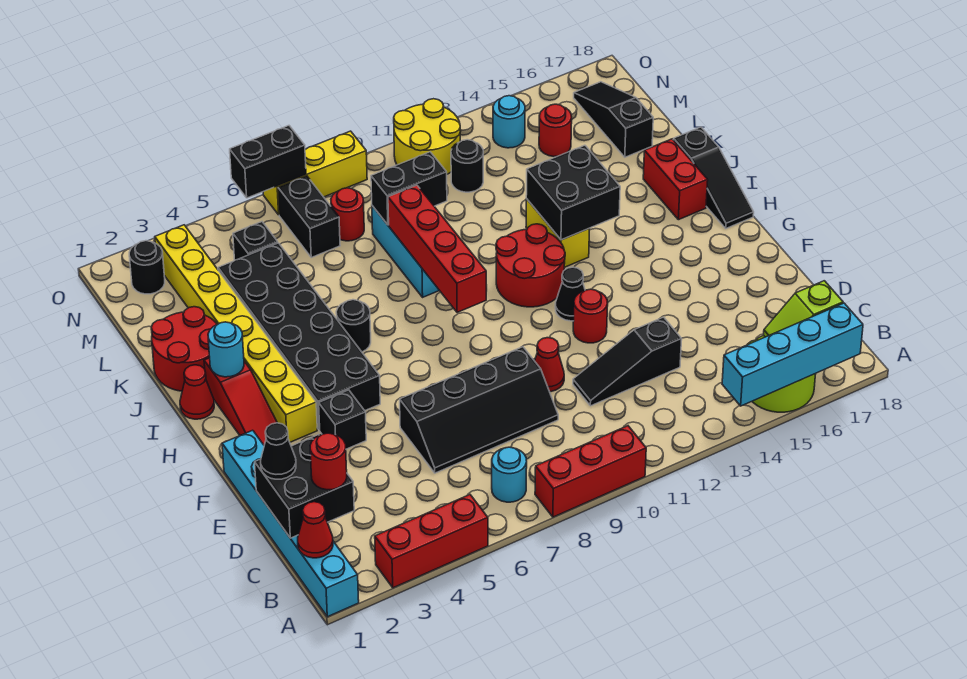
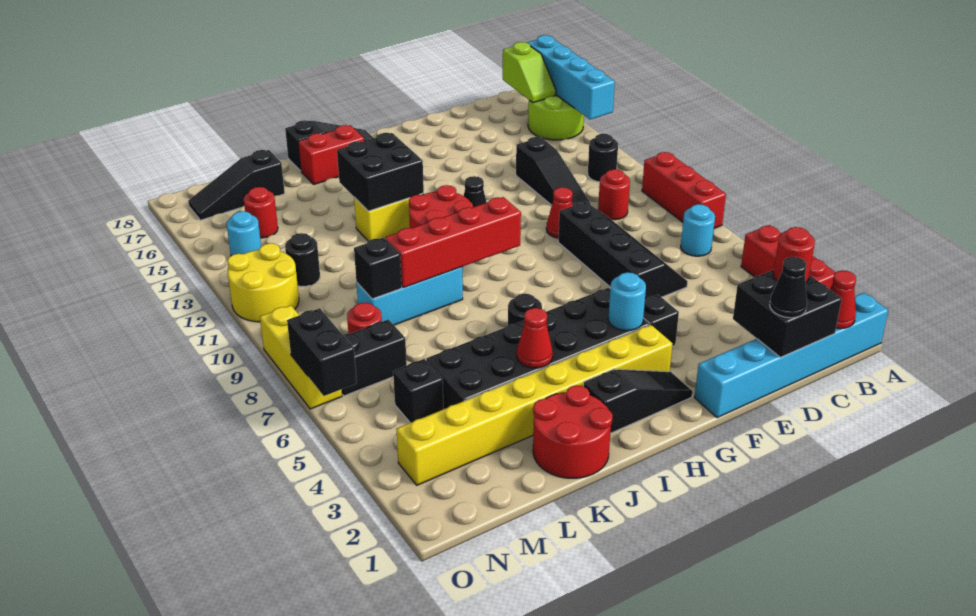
red round brick F12 level 1 -> red round brick C10 level 1
red slope G2:I2 level 1 top I -> black slope G2:I2 level 1 top I
red cone I1 level 1 -> red cone J4 level 2
cyan round brick I2 level 2 -> cyan round brick G4 level 2
black brick L9:L10 level 2 -> black brick L9 level 2
black round brick N2 level 1 -> black round brick B12 level 1

